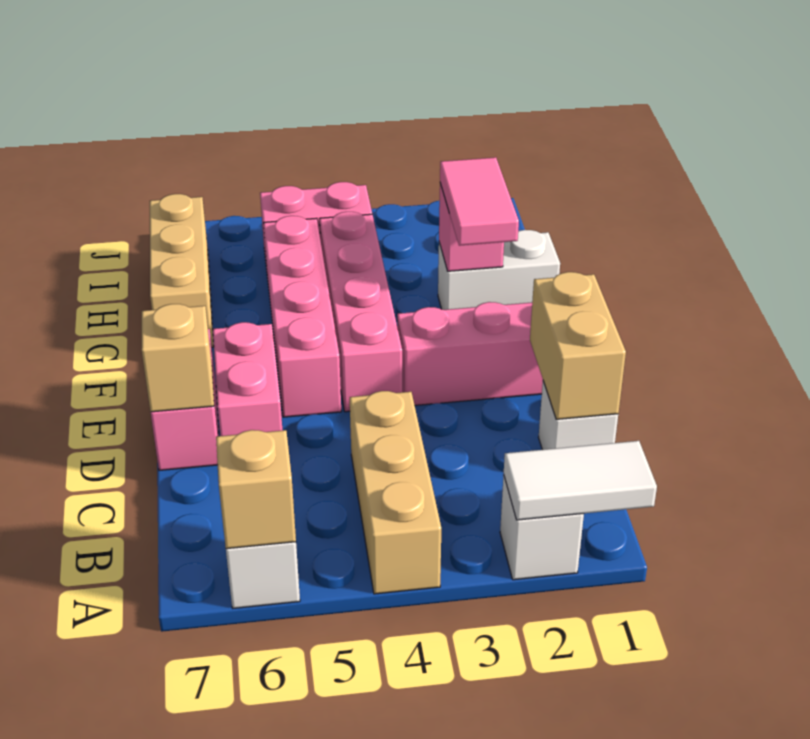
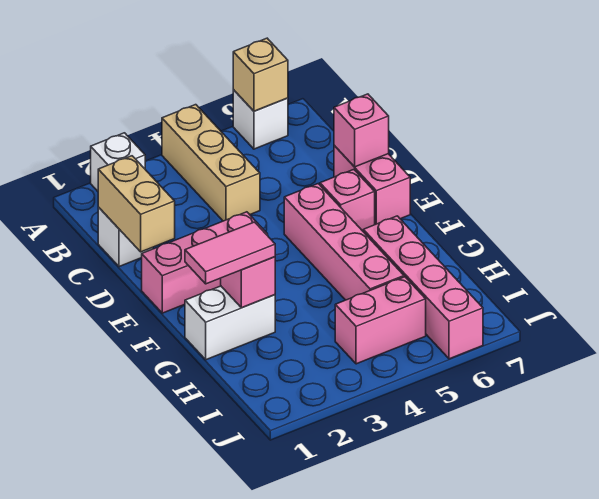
white tile A1:A2 level 2 -> none
pink brick D6:E6 level 1 -> pink brick E6 level 1
tan brick D7 level 2 -> pink brick D7 level 2
pink brick E4:H4 level 1 -> pink brick G6:J6 level 1
pink tile F2:G2 level 3 -> pink tile G1:G2 level 3
tan brick G7:I7 level 1 -> none

